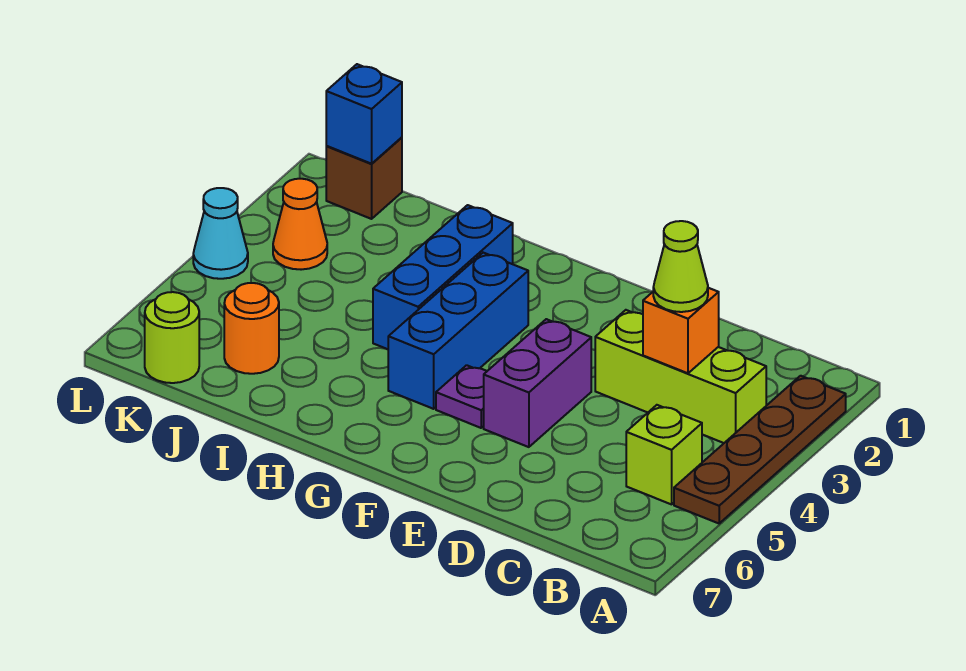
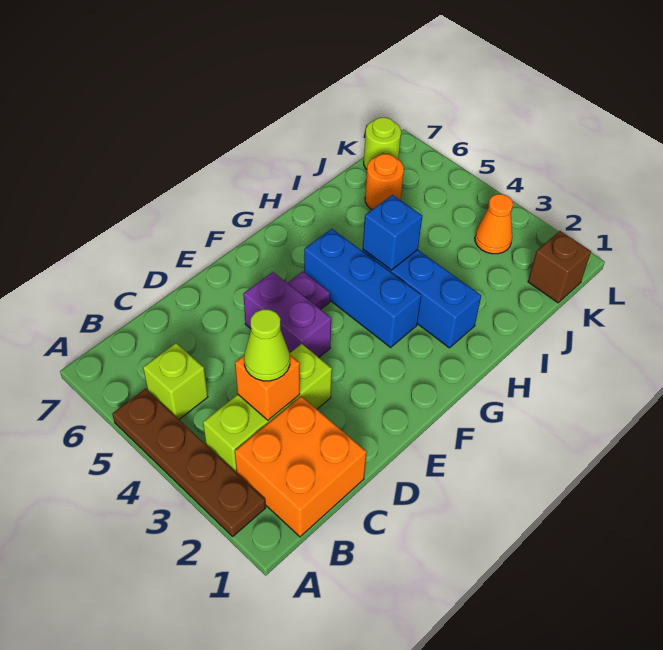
none -> orange brick B1:C2 level 1
blue brick K1 level 2 -> blue brick H4 level 2
cyan cone L4 level 1 -> none

